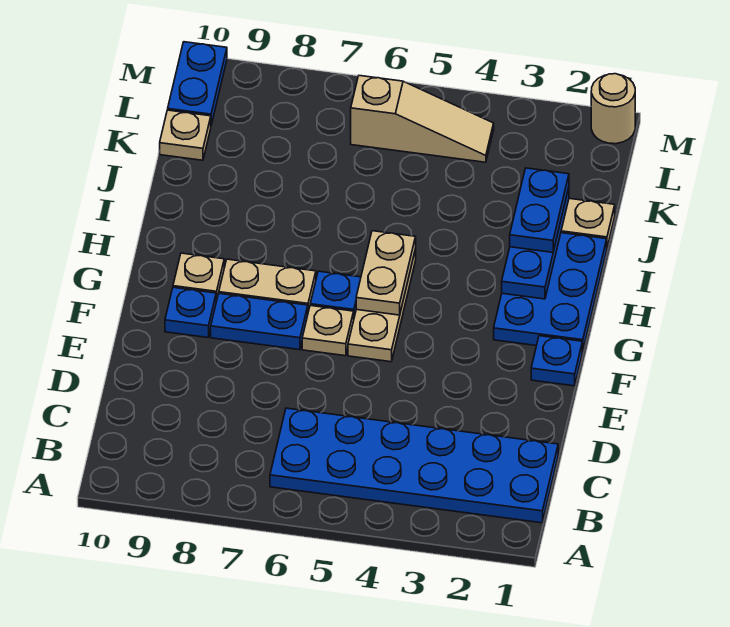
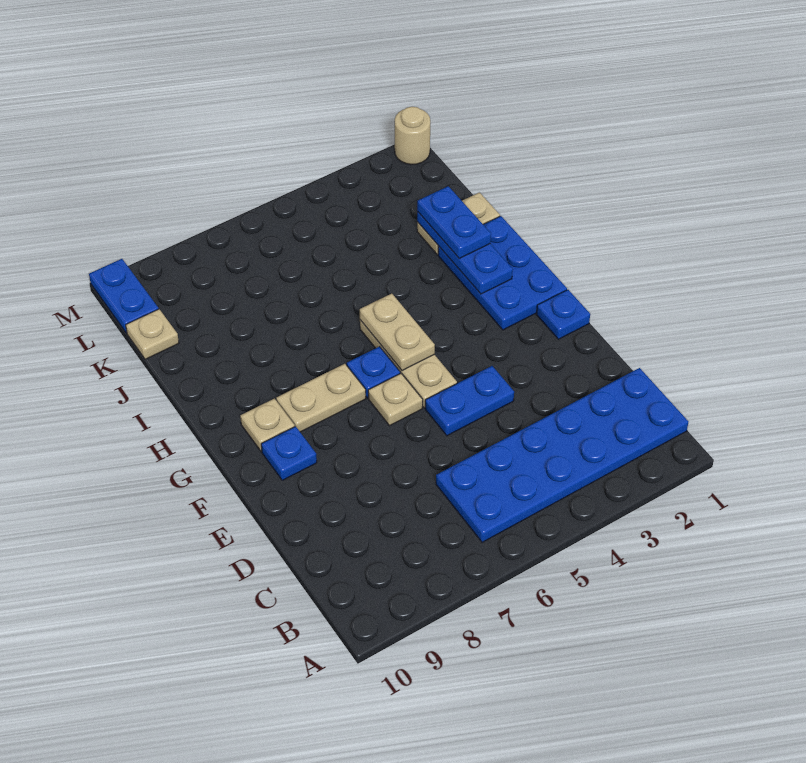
blue plate F7:F8 level 1 -> blue plate E4:E5 level 1
tan slope L4:L6 level 1 top 6 -> none

